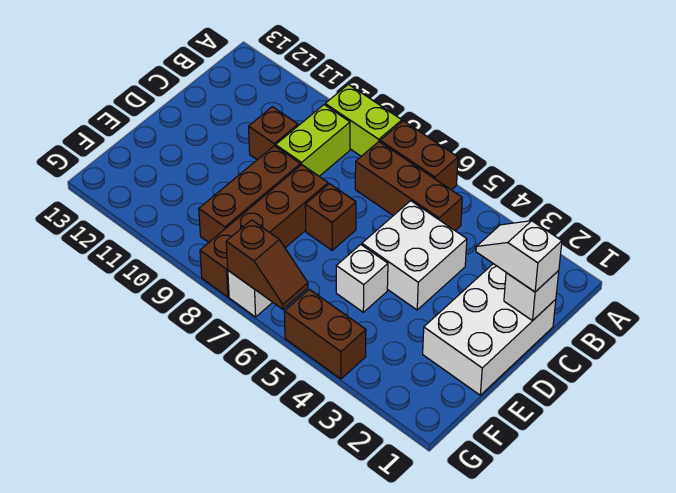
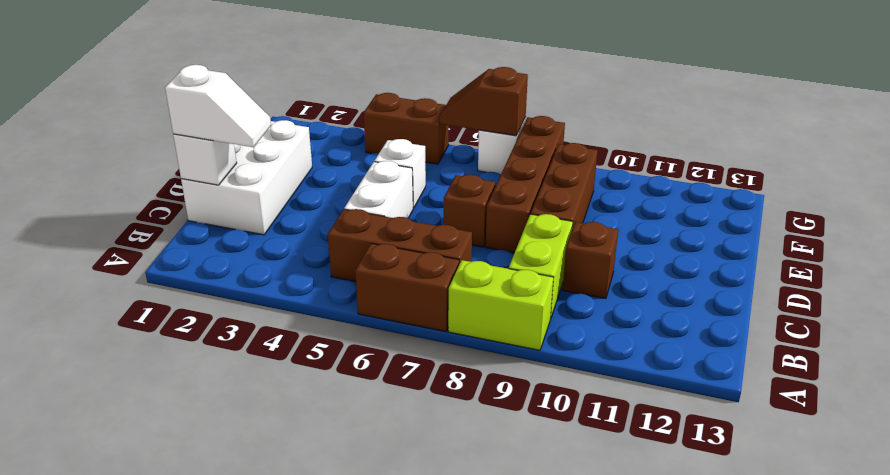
white brick C4:D5 level 1 -> white brick C5:D5 level 1

